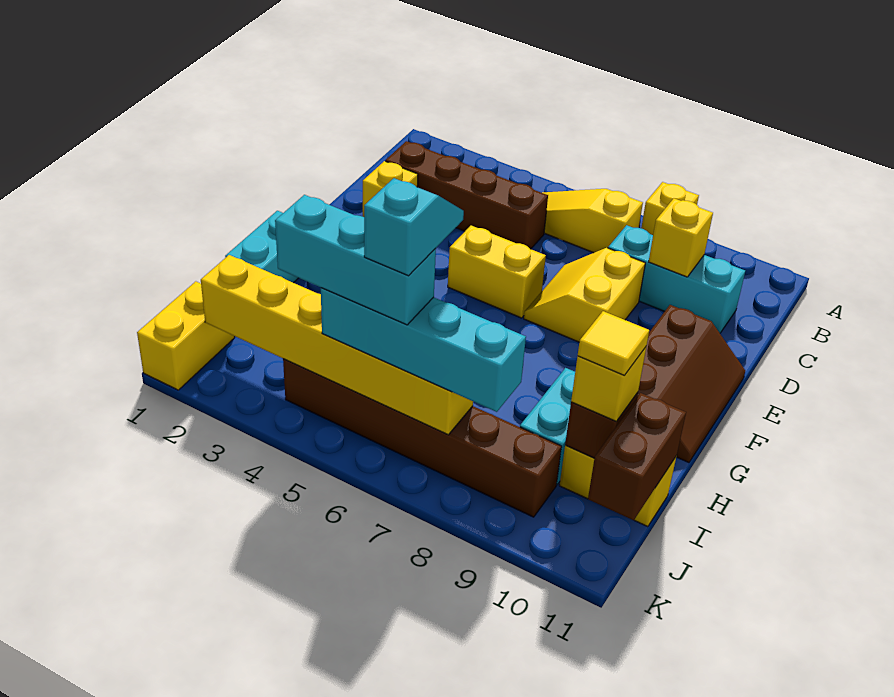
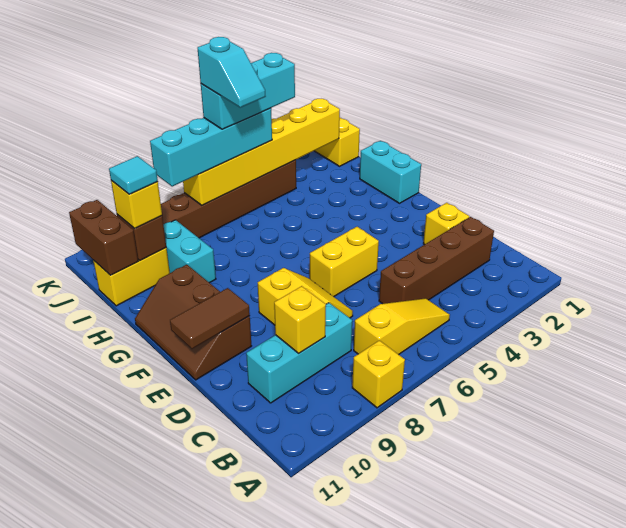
none -> brown tile E10:E11 level 2
yellow tile I10 level 4 -> cyan tile I10 level 4

